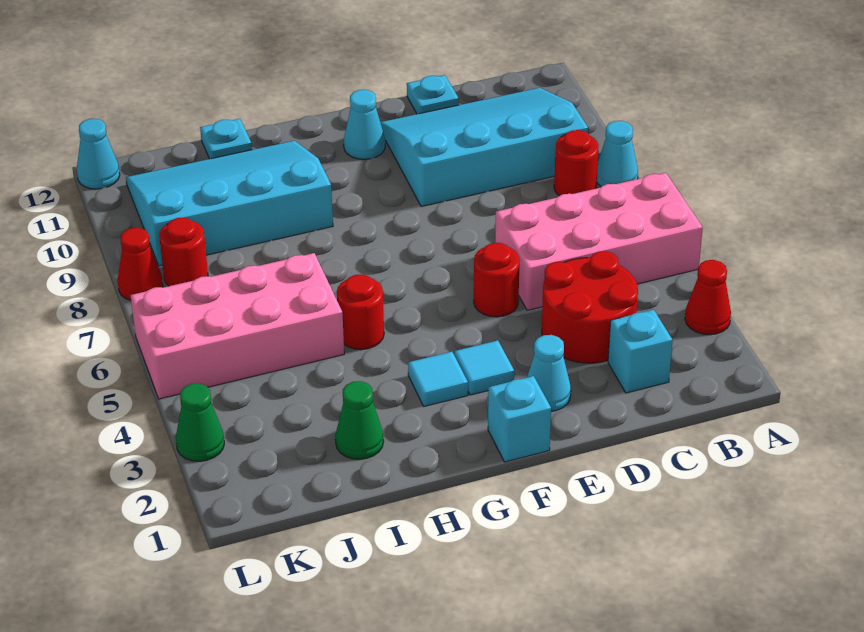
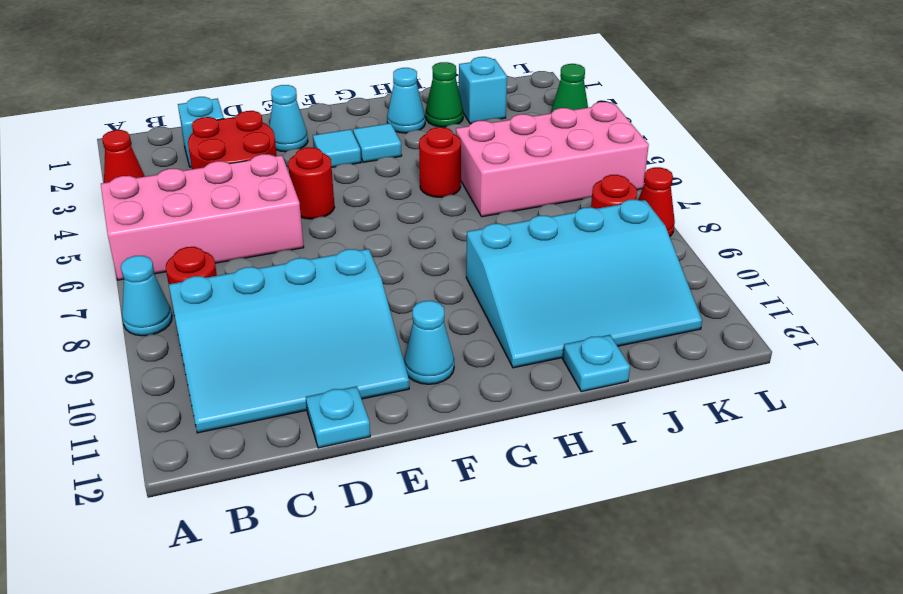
cyan brick F1 level 1 -> cyan brick J2 level 1
cyan cone L12 level 1 -> cyan cone H2 level 1

